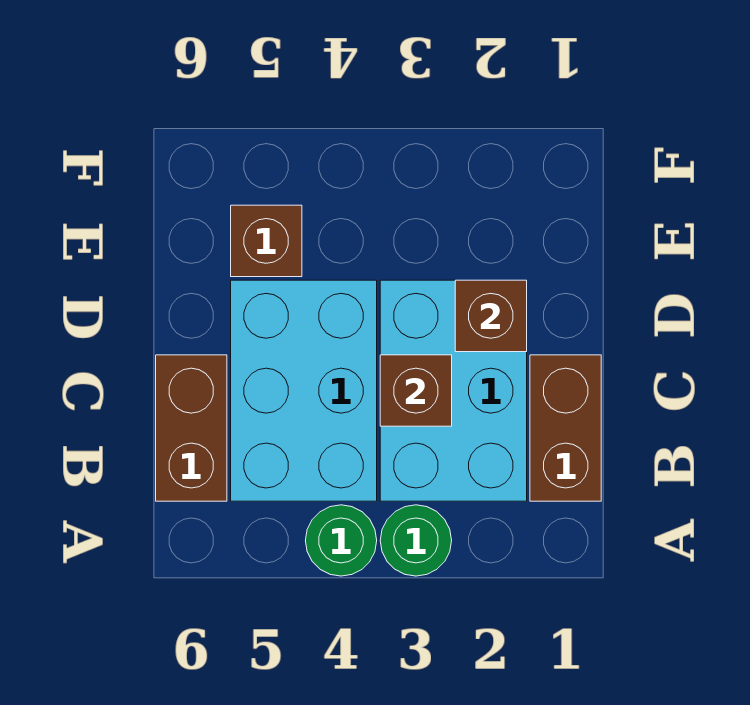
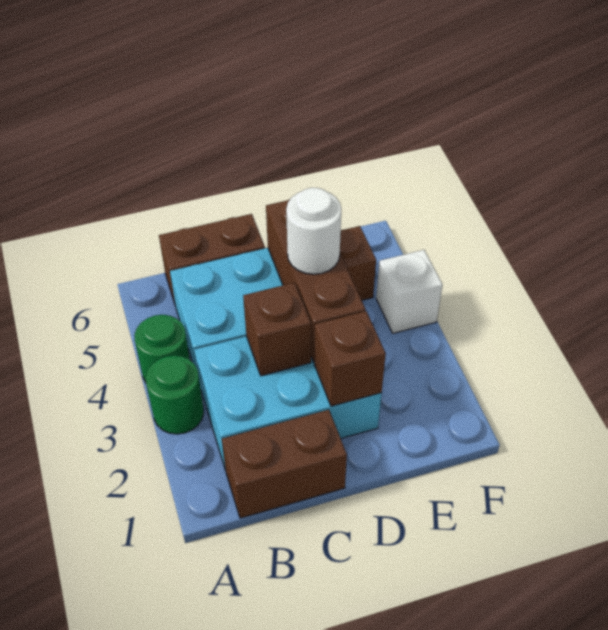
none -> brown brick D3:D5 level 2
none -> white round brick D4 level 3
none -> white brick F4 level 1

